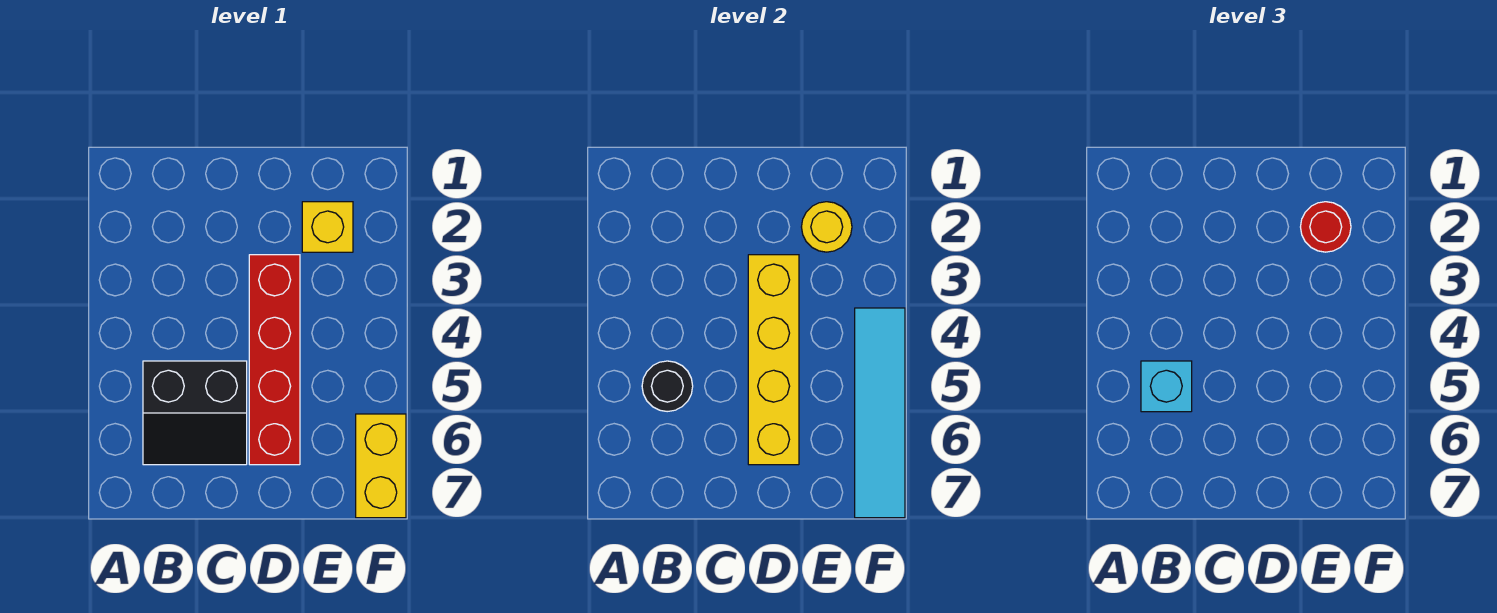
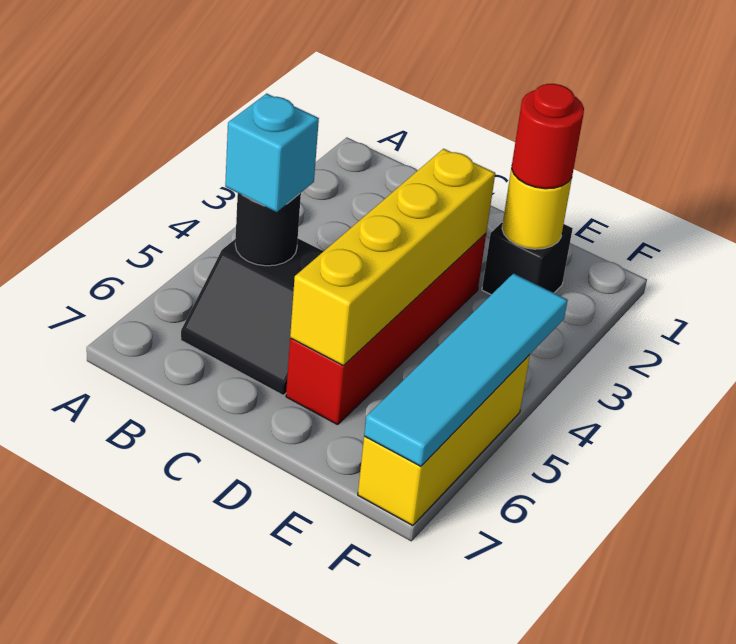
yellow brick E2 level 1 -> black brick E2 level 1
yellow brick F6:F7 level 1 -> yellow brick F5:F7 level 1

